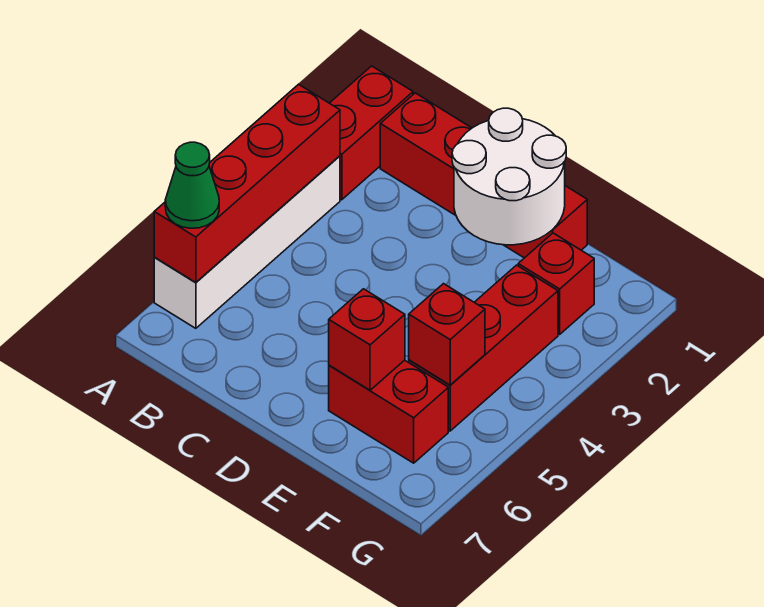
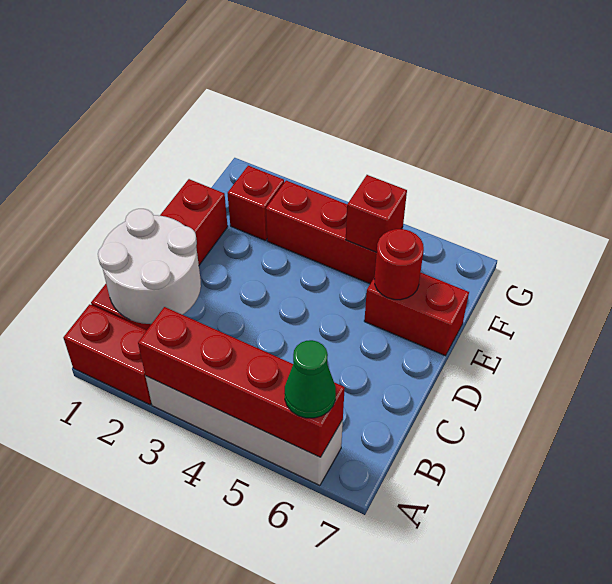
white round brick D1:E2 level 2 -> white round brick B1:C2 level 2
red brick E6:F6 level 1 -> red brick E6:E7 level 1
red brick E6 level 2 -> red round brick E6 level 2

